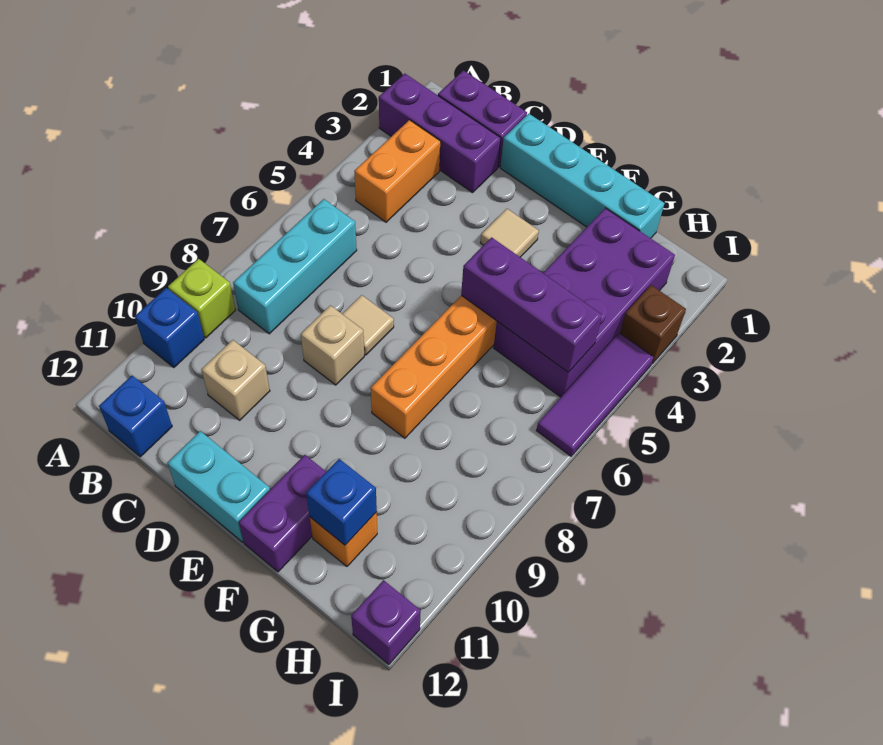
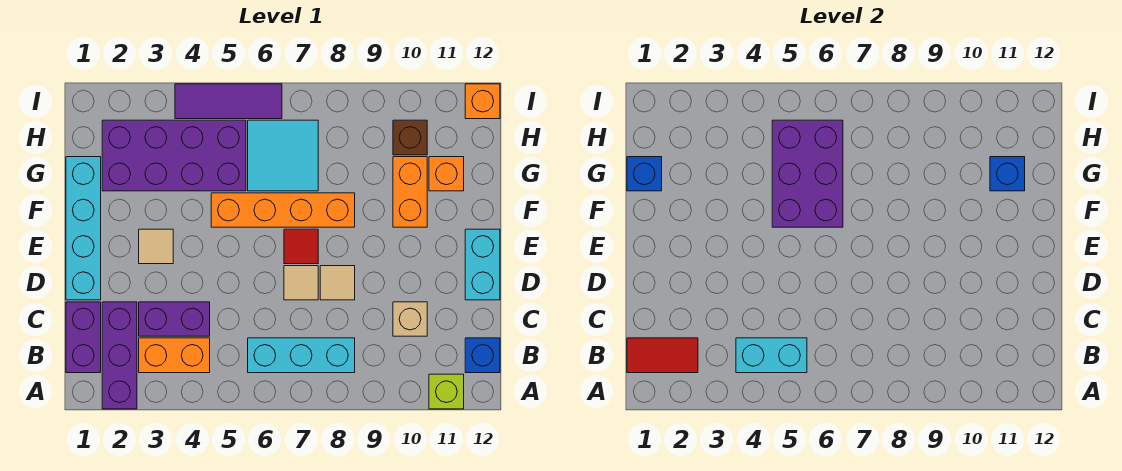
lime brick A9 level 1 -> lime brick A11 level 1
blue brick A10 level 1 -> blue brick G1 level 2
none -> red tile B1:B2 level 2
none -> cyan brick B4:B5 level 2
tan brick D8 level 1 -> tan tile D8 level 1
none -> red tile E7 level 1
purple brick F5:H5 level 2 -> purple brick F5:H6 level 2
none -> orange brick F10:G10 level 1
purple brick F11:F12 level 1 -> purple brick C3:C4 level 1
none -> cyan tile G6:H7 level 1
brown brick I3 level 1 -> brown brick H10 level 1
purple brick I12 level 1 -> orange brick I12 level 1

